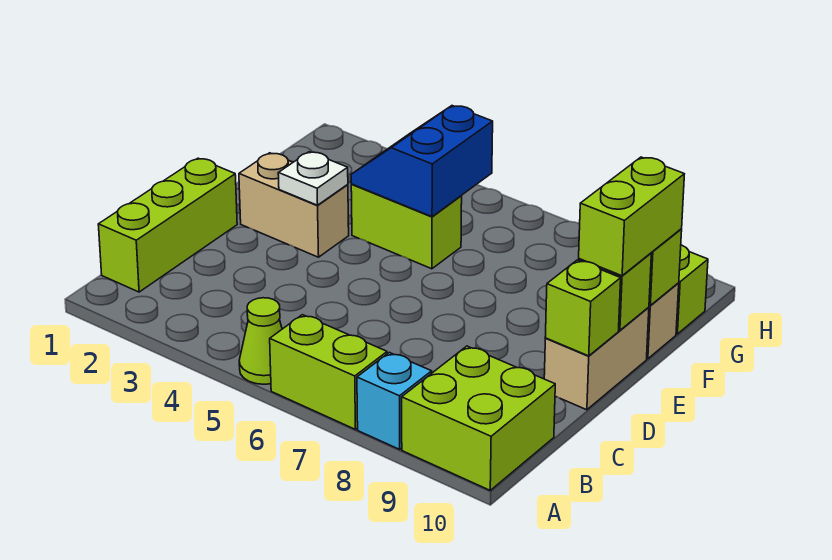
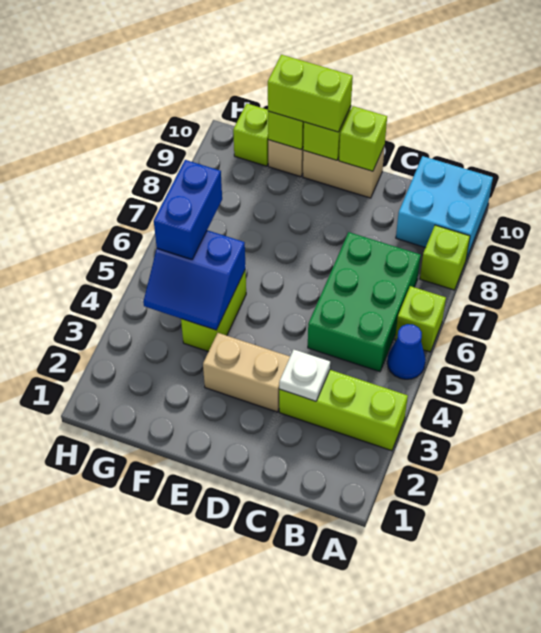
lime cone A5 level 1 -> blue cone A5 level 1
lime brick A6:A7 level 1 -> lime brick A6 level 1
cyan brick A8 level 1 -> lime brick A8 level 1
lime brick A9:B10 level 1 -> cyan brick A9:B10 level 1
lime brick B1:D1 level 1 -> lime brick A3:C3 level 1
none -> green brick B5:C7 level 1
tan brick E2:E3 level 1 -> tan brick D3:E3 level 1
white plate E3 level 2 -> white plate C3 level 2
none -> blue brick G5:G6 level 3

